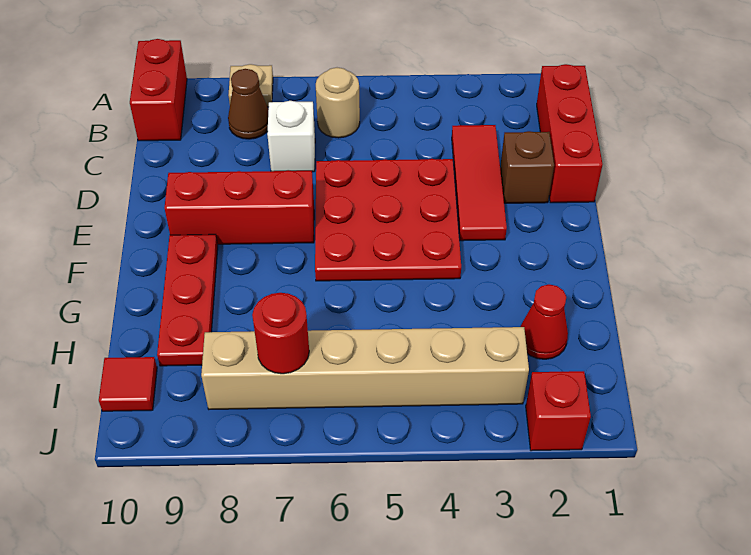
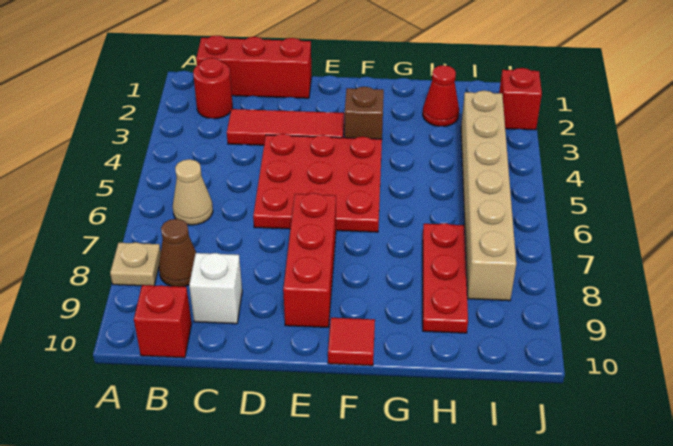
red brick A10:B10 level 1 -> red brick B10 level 1
tan round brick B6 level 1 -> tan cone B6 level 1
white brick C7 level 1 -> white brick C9 level 1
brown brick D2 level 1 -> brown brick F3 level 1
red plate F9:H9 level 1 -> red plate H7:H9 level 1
red round brick I7 level 2 -> red round brick B2 level 1
red tile I10 level 1 -> red tile F10 level 1

